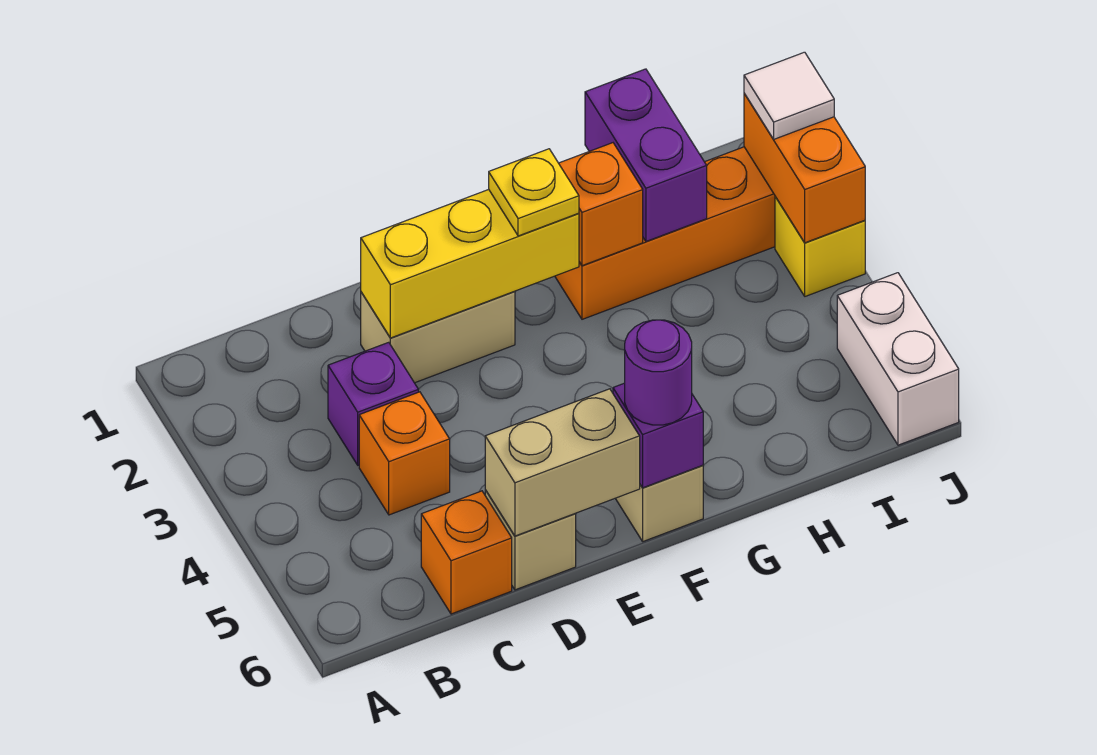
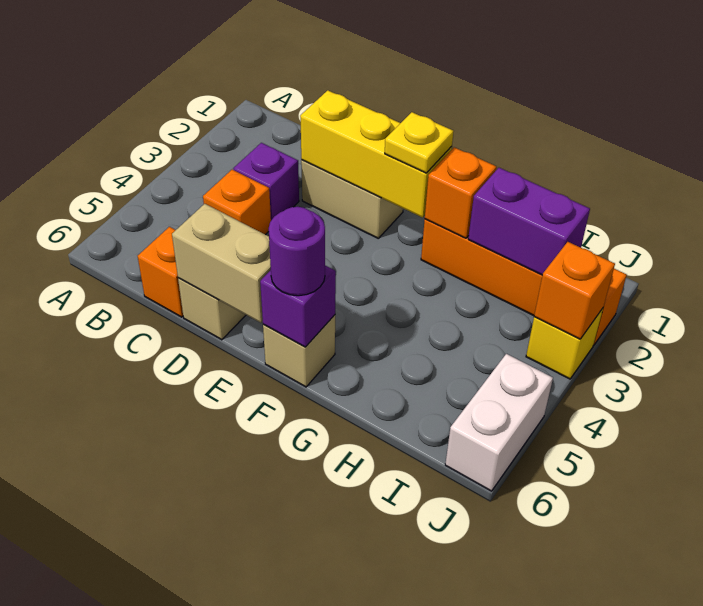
purple brick H1:H2 level 2 -> purple brick H2:I2 level 2
orange brick J2:J3 level 2 -> orange brick J3 level 2
white tile J2 level 3 -> none

